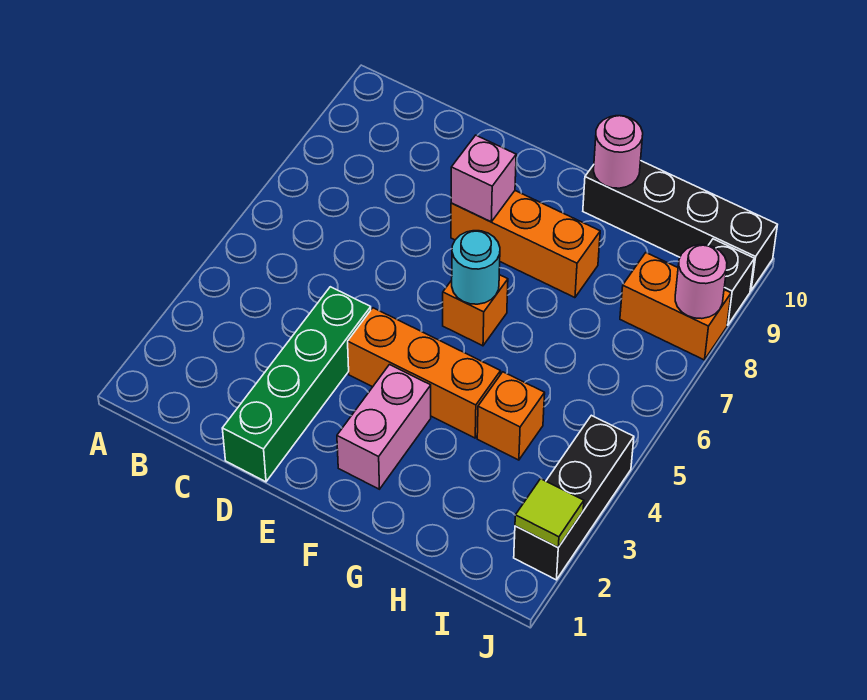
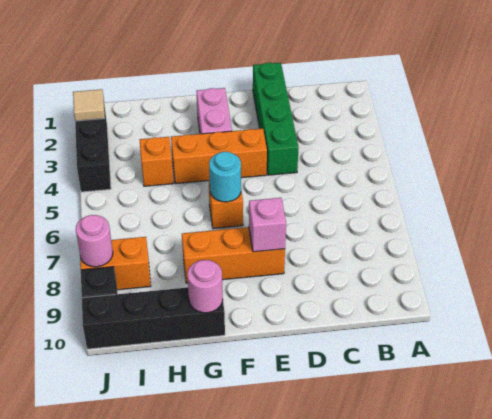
lime tile J2 level 2 -> tan tile J2 level 2

